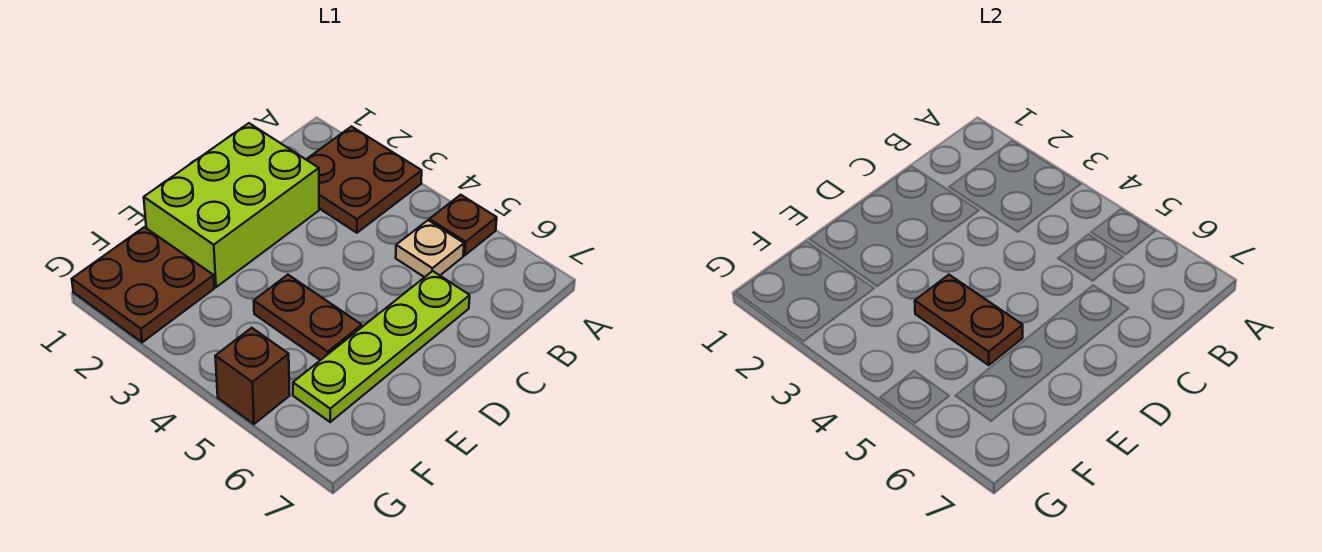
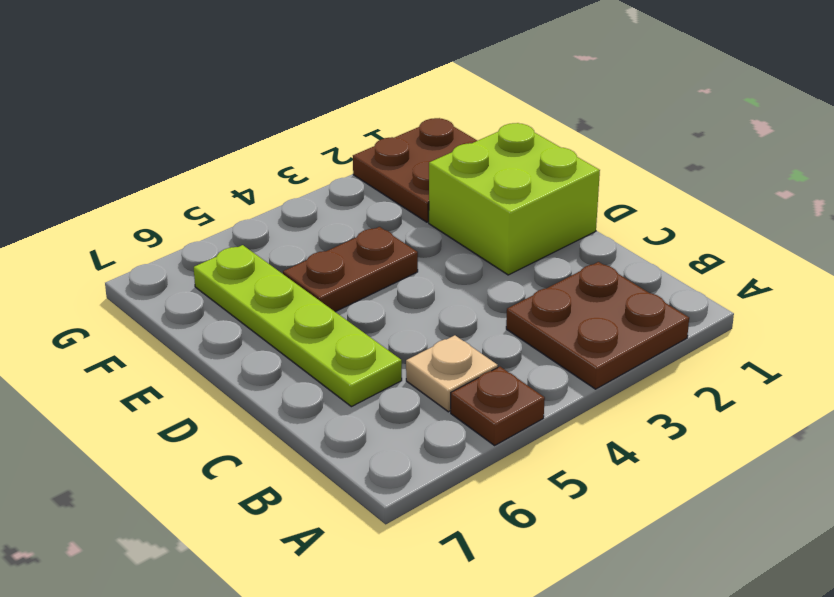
lime brick C1:E2 level 1 -> lime brick D1:E2 level 1
brown plate E4:E5 level 2 -> none
brown brick G5 level 1 -> none

